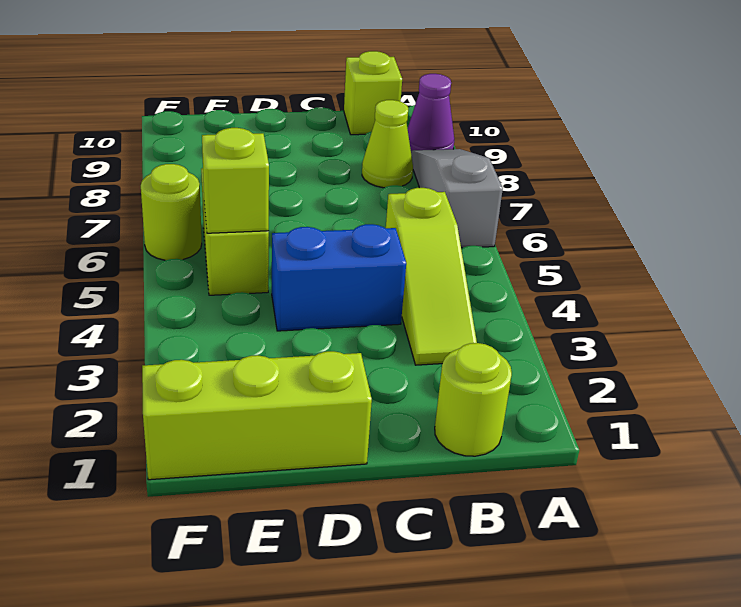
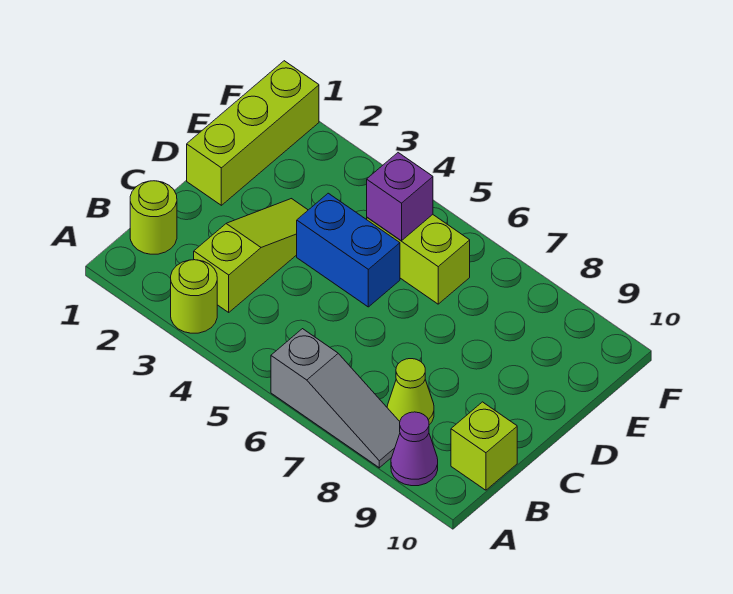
lime slope B3:B5 level 1 top 5 -> lime slope B3:D3 level 1 top B
blue brick C4:D4 level 1 -> blue brick D4:D5 level 1
lime brick E5 level 2 -> purple brick E5 level 2
lime round brick F6 level 1 -> lime round brick A3 level 1

